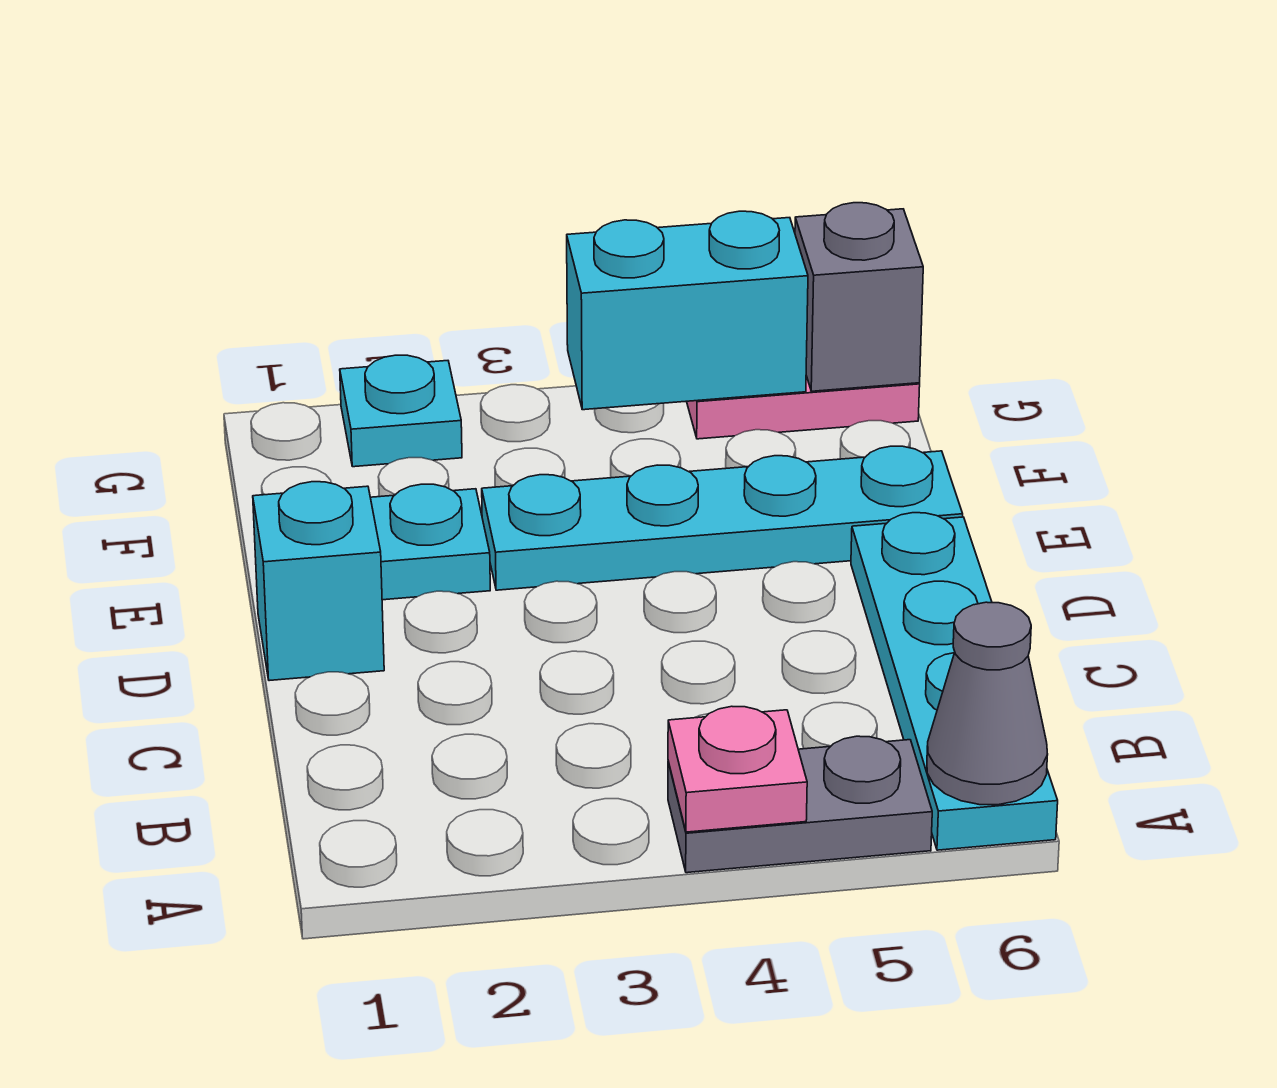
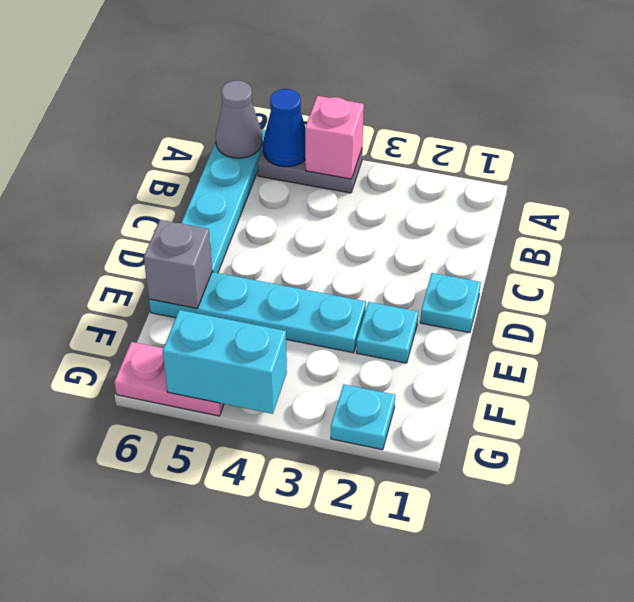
pink plate A4 level 2 -> pink brick A4 level 2
none -> blue cone A5 level 2
cyan brick D1 level 1 -> cyan plate D1 level 1
grey brick G6 level 2 -> grey brick E6 level 2

